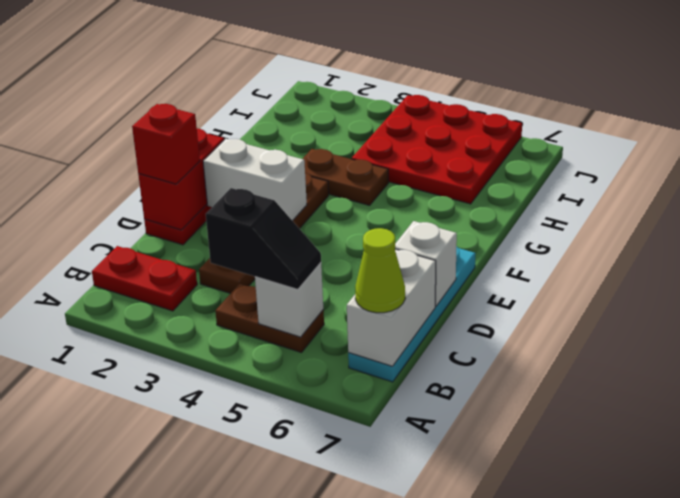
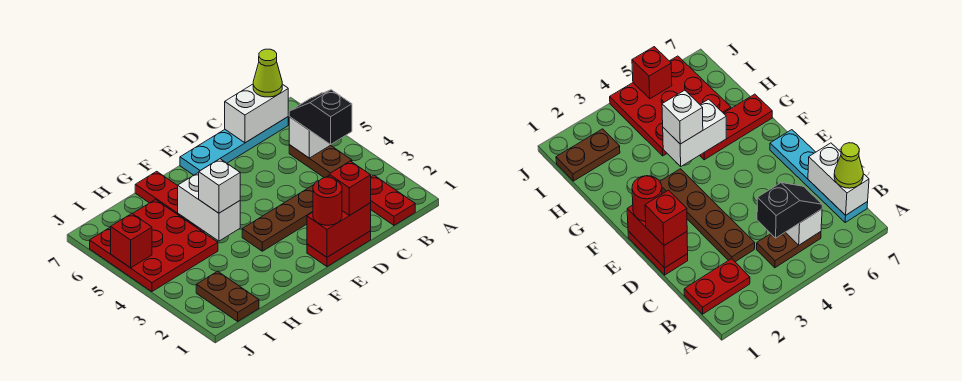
white brick D7 level 2 -> white brick G4 level 3
none -> red round brick E1 level 3
white brick E2:E3 level 2 -> white brick G4:G5 level 2
brown plate G3:G4 level 1 -> brown plate I1:I2 level 1
none -> red plate G5:G7 level 1
none -> red brick J5 level 2

